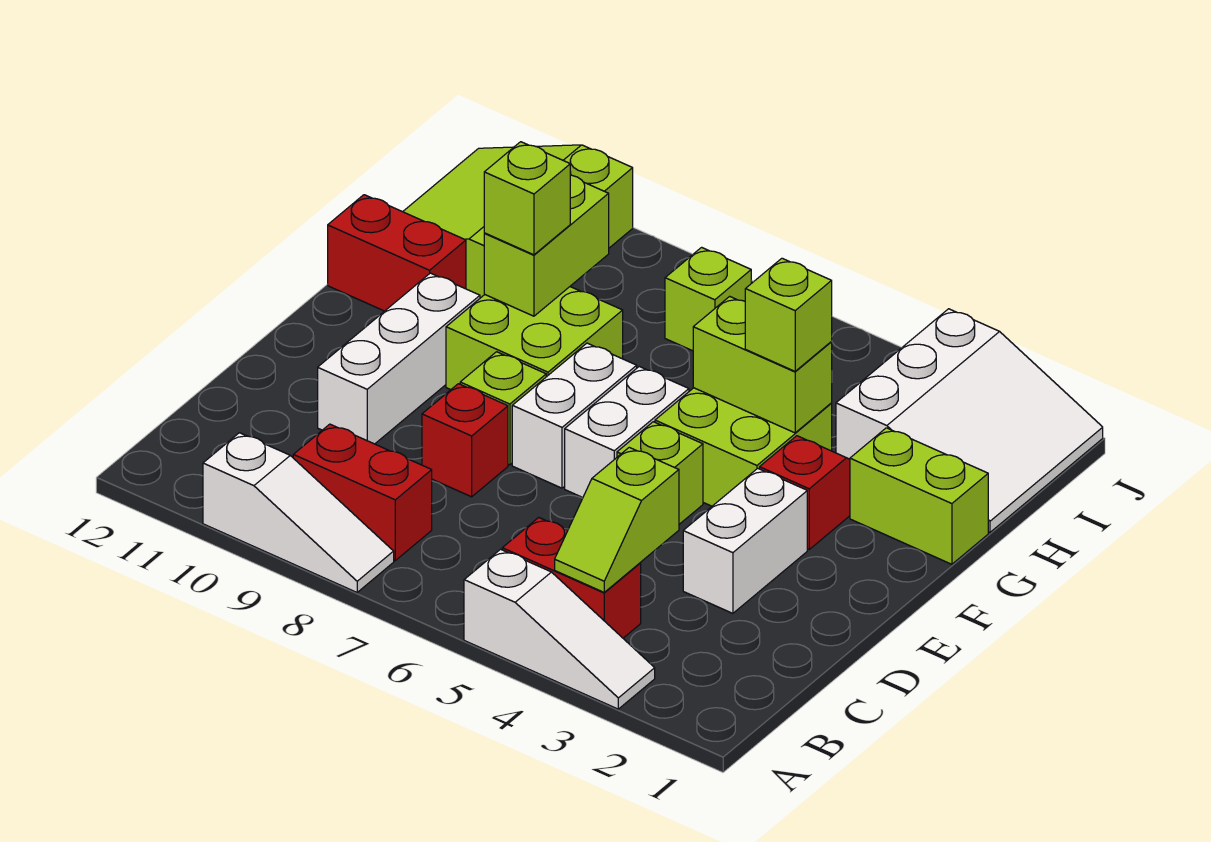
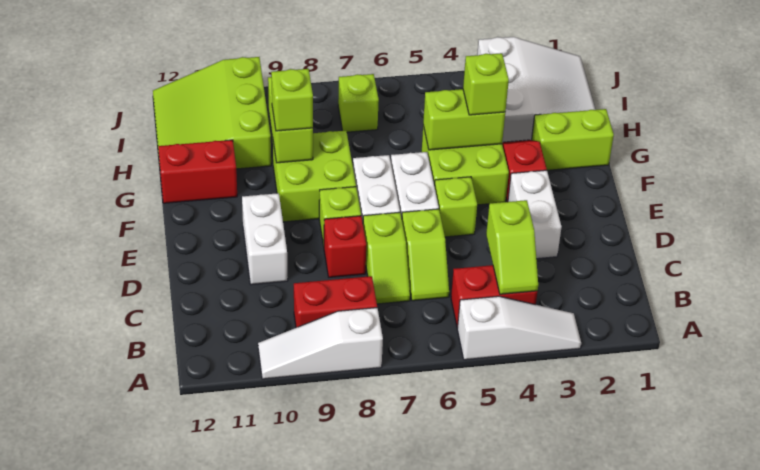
white slope A8:A10 level 1 top 10 -> white slope A8:A10 level 1 top 8
none -> lime slope C6:D6 level 1 top D
none -> lime slope C7:D7 level 1 top D
white brick D10:F10 level 1 -> white brick D10:E10 level 1

